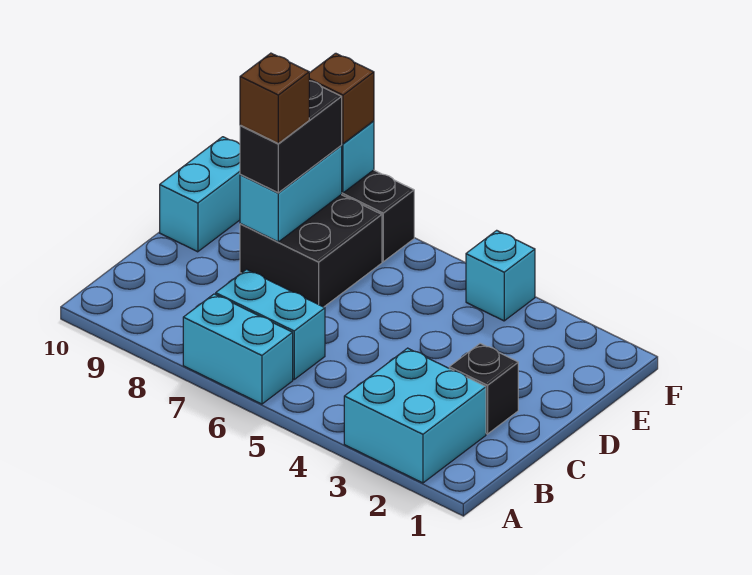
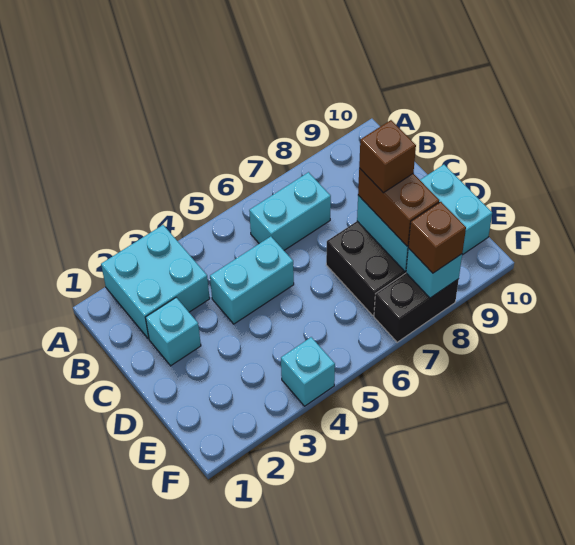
cyan brick A6:A7 level 1 -> cyan brick C4:C5 level 1
black brick C2 level 1 -> cyan brick C2 level 1
black brick D8:E8 level 3 -> brown brick D8:E8 level 3

